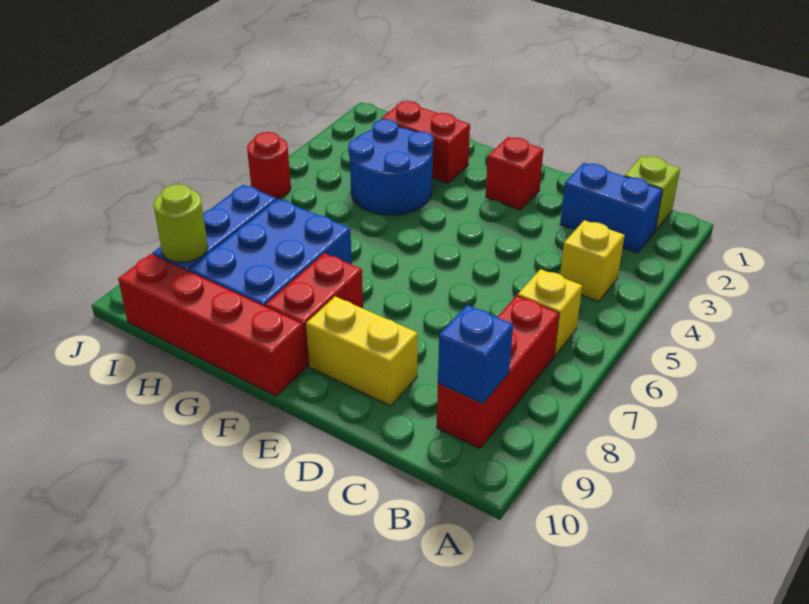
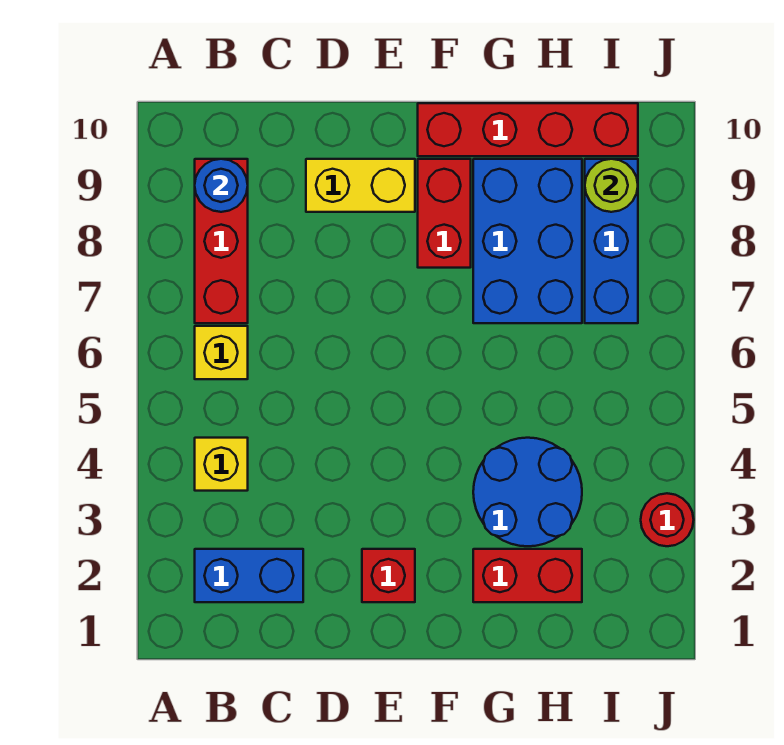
lime brick B1 level 1 -> none
blue brick B9 level 2 -> blue round brick B9 level 2
red round brick J5 level 1 -> red round brick J3 level 1

